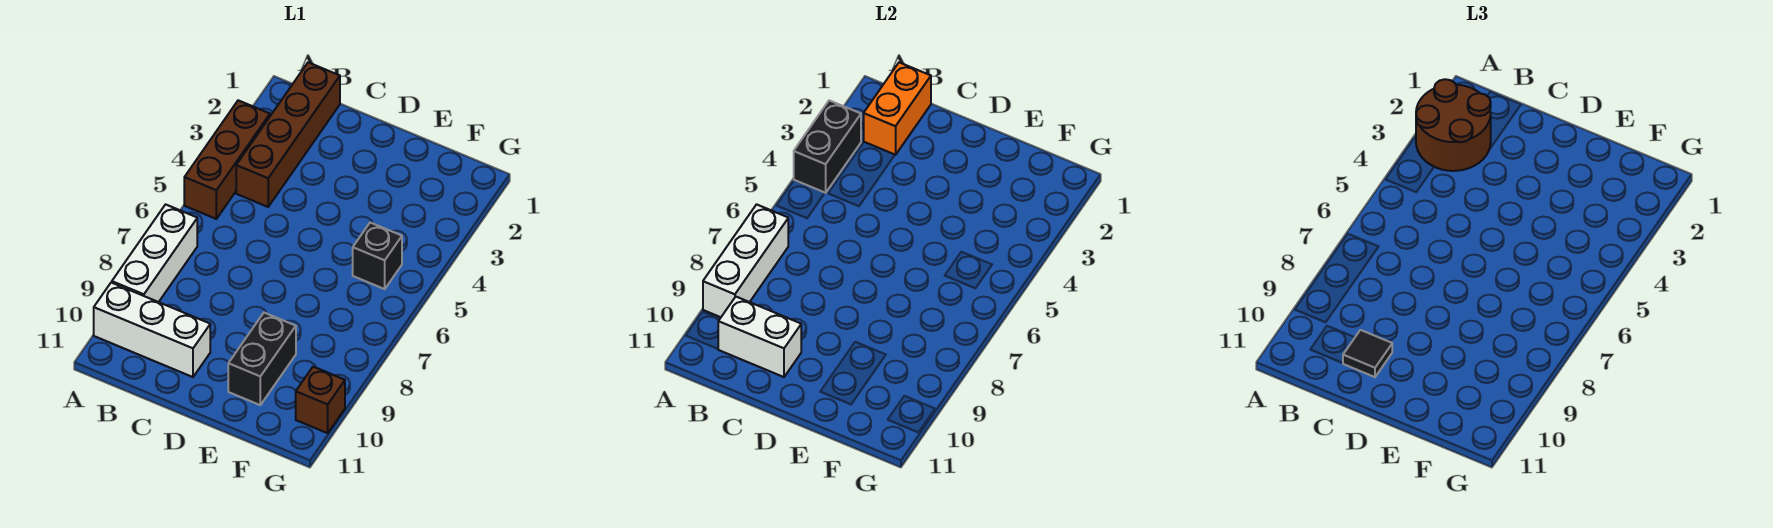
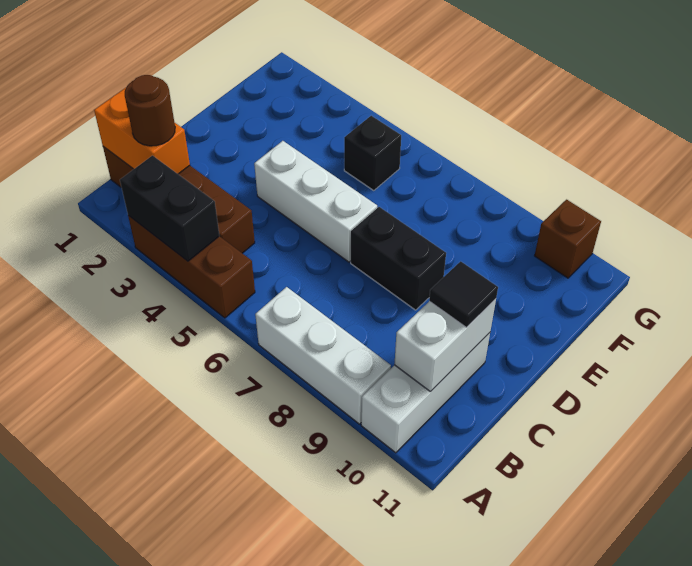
brown round brick A2:B3 level 3 -> brown round brick B2 level 3
white brick A7:A9 level 2 -> white brick D4:D6 level 1
black brick E9:E10 level 1 -> black brick D7:D8 level 1

